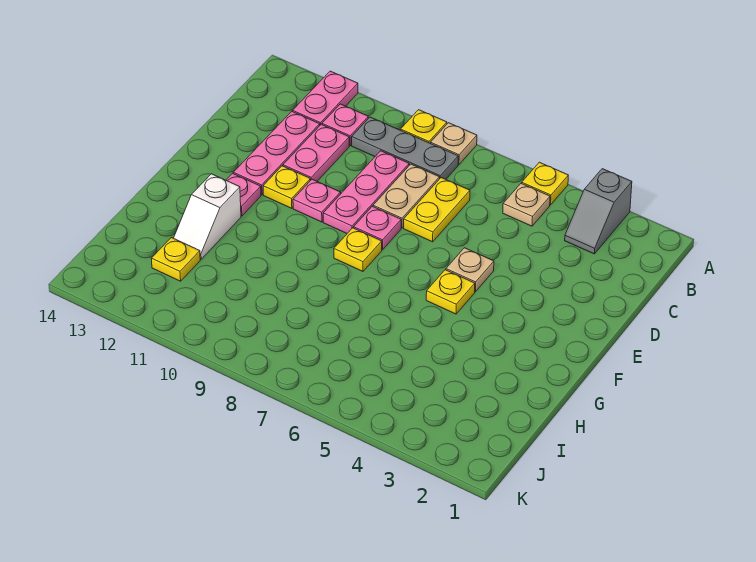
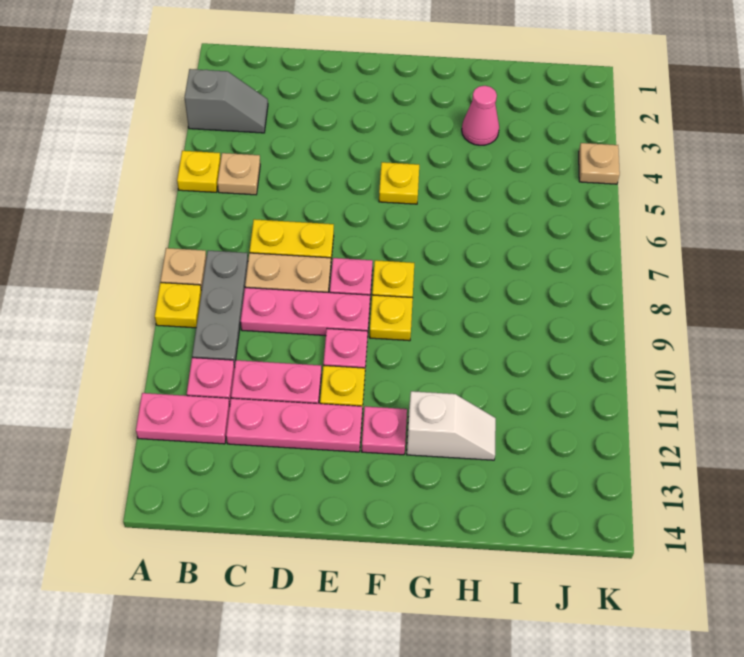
tan plate E5 level 1 -> tan plate K4 level 1
none -> pink cone H3 level 1
yellow plate I12 level 1 -> yellow plate F9 level 1

